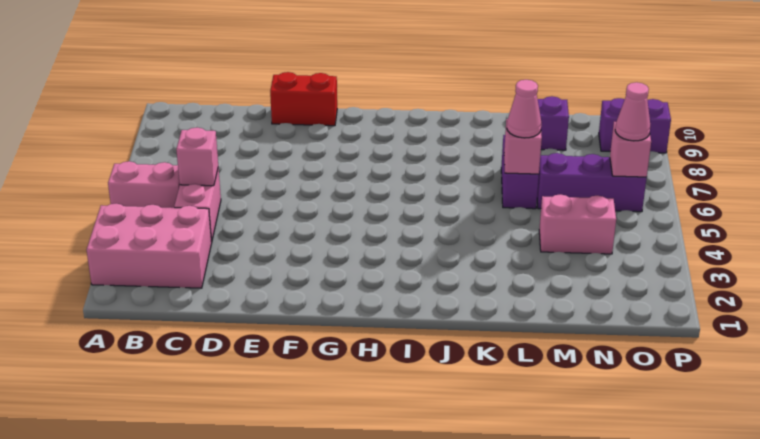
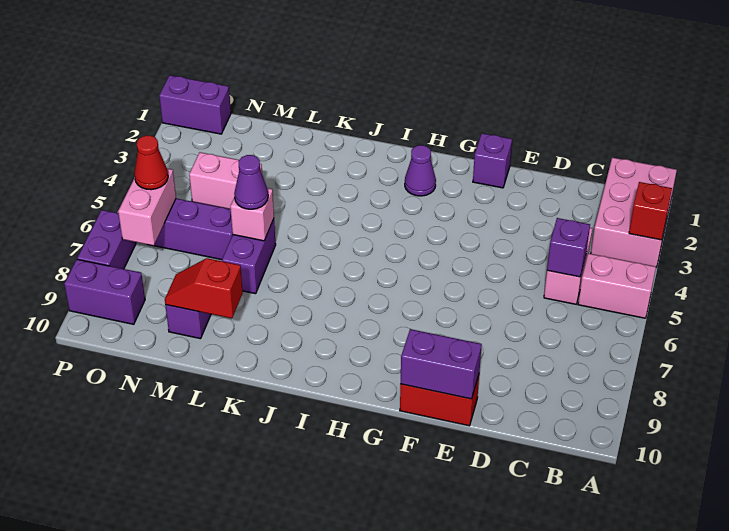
pink brick A2:C3 level 1 -> pink brick A1:B3 level 1
none -> red brick A3 level 2
pink brick C5 level 2 -> purple brick C5 level 2
none -> purple brick E10:F10 level 2
none -> purple brick F1 level 1
none -> purple cone H2 level 1
pink cone L6 level 3 -> purple cone L6 level 3
none -> red slope L9:M9 level 2 top L
none -> purple brick O1:P1 level 1
pink brick O6 level 2 -> pink brick O6:O7 level 2
pink cone O6 level 3 -> red cone O6 level 3
none -> purple brick P7:P8 level 1

